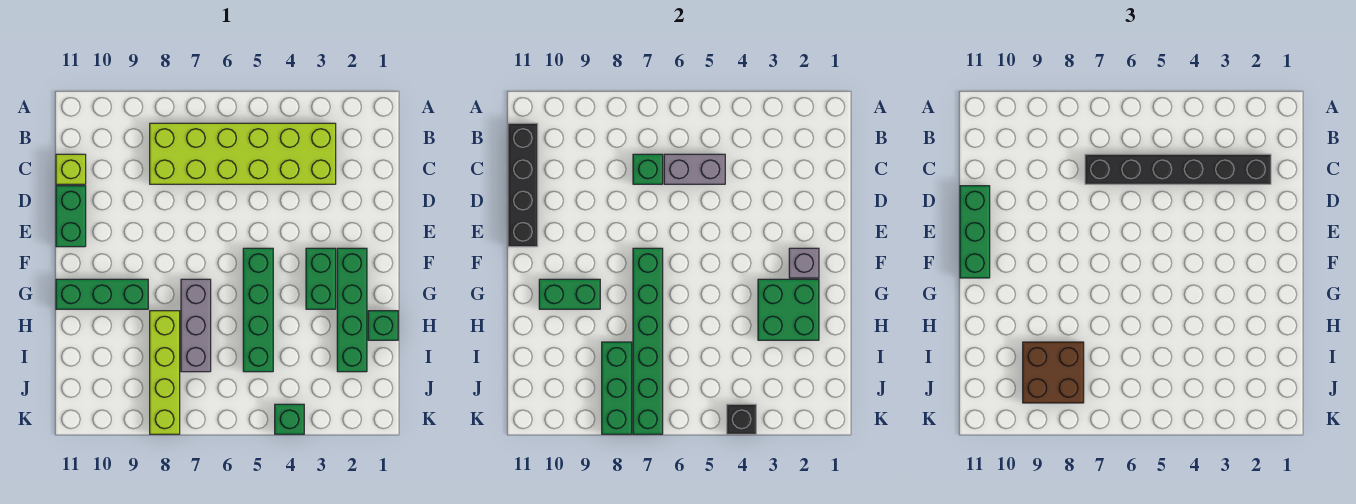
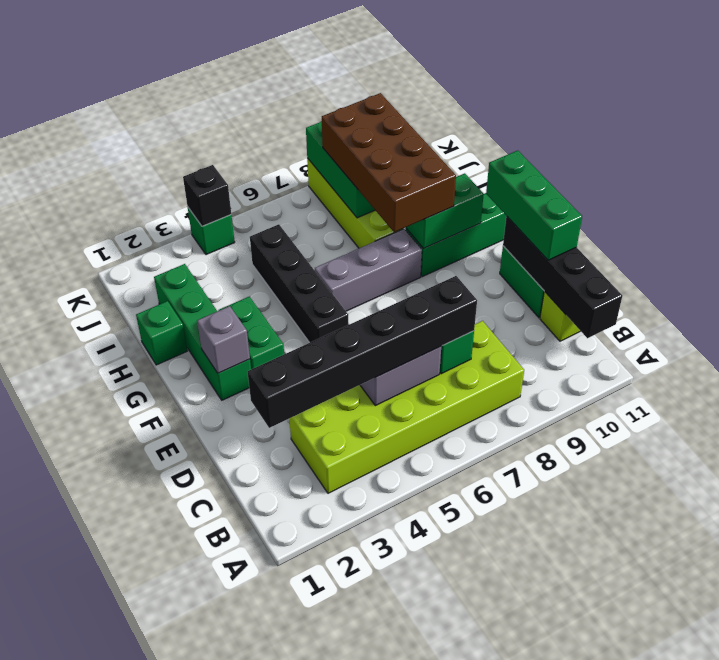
green brick F5:I5 level 1 -> black brick F5:I5 level 1
green brick F7:K7 level 2 -> none
green brick G2:H3 level 2 -> none
grey brick G7:I7 level 1 -> grey brick G6:G8 level 1
brown brick I8:J9 level 3 -> brown brick G8:J9 level 3

